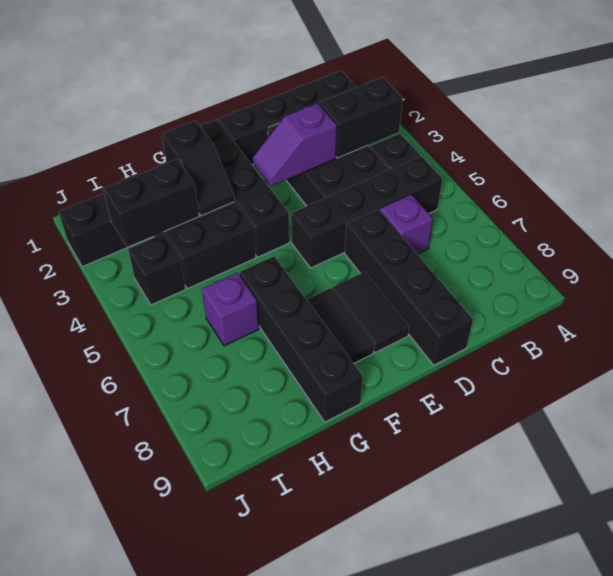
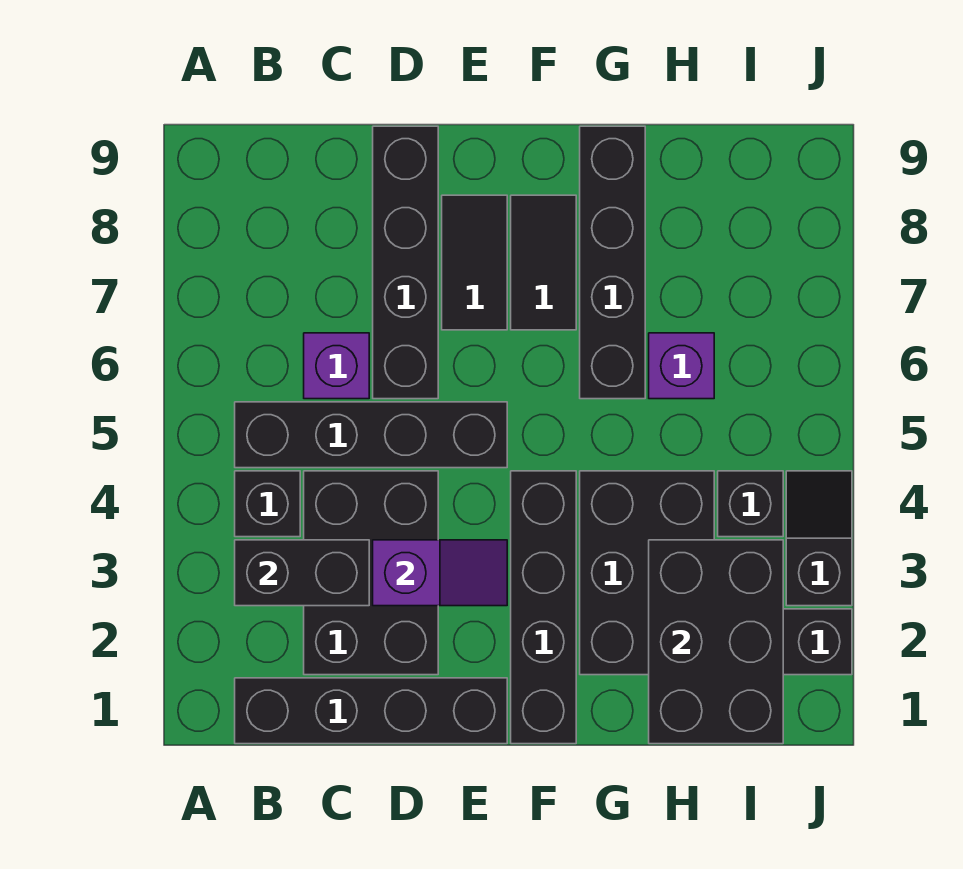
black slope G2:G3 level 2 top 2 -> black slope J3:J4 level 1 top 3
black brick H3:I3 level 2 -> black brick H1:I3 level 2

